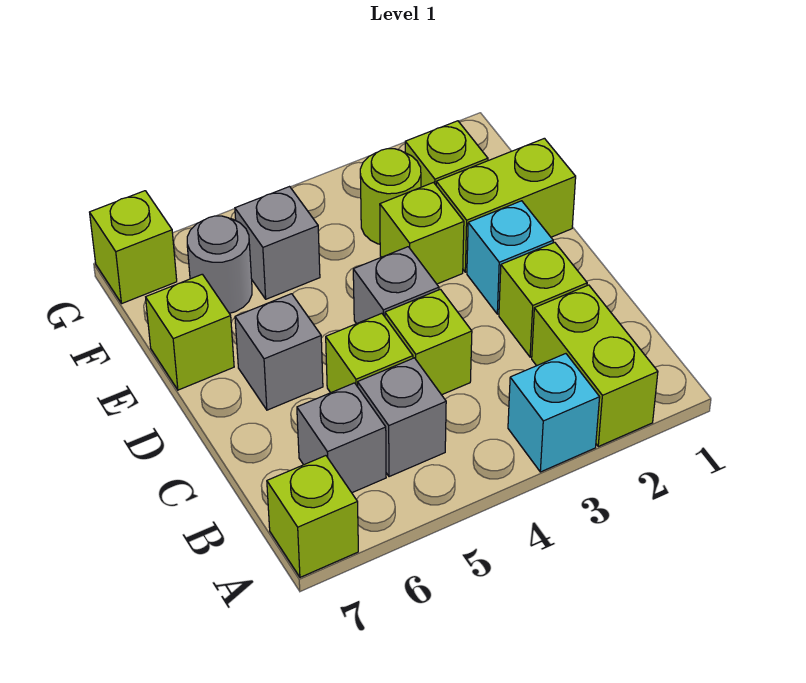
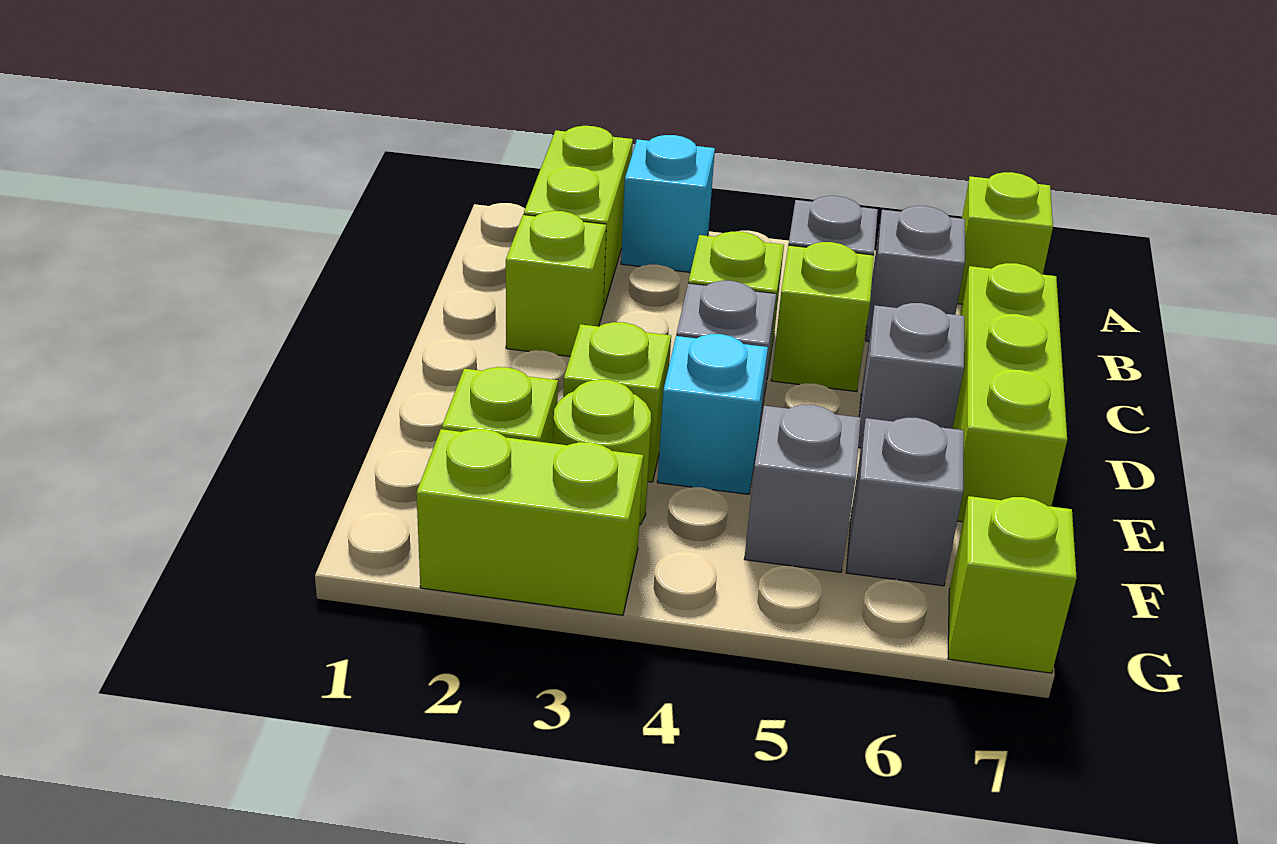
cyan brick D2 level 1 -> cyan brick E4 level 1
lime brick E1:E2 level 1 -> lime brick G2:G3 level 1
lime brick E7 level 1 -> lime brick C7:E7 level 1
grey round brick F6 level 1 -> grey brick F6 level 1

